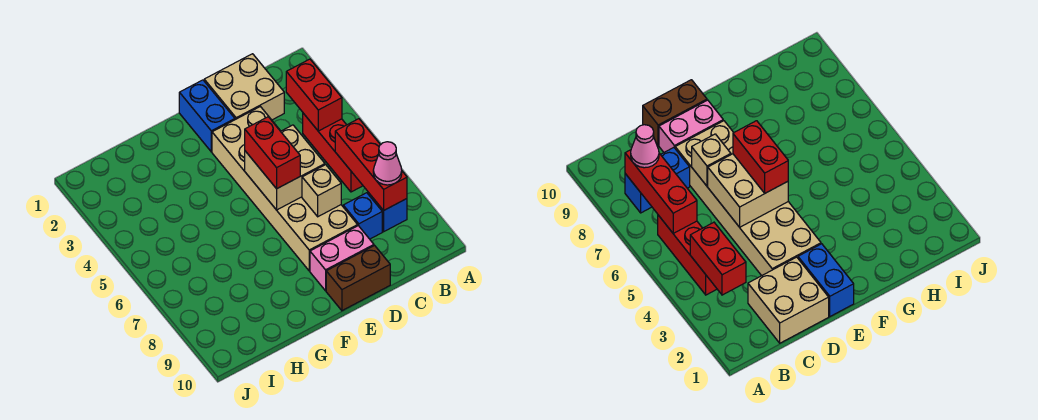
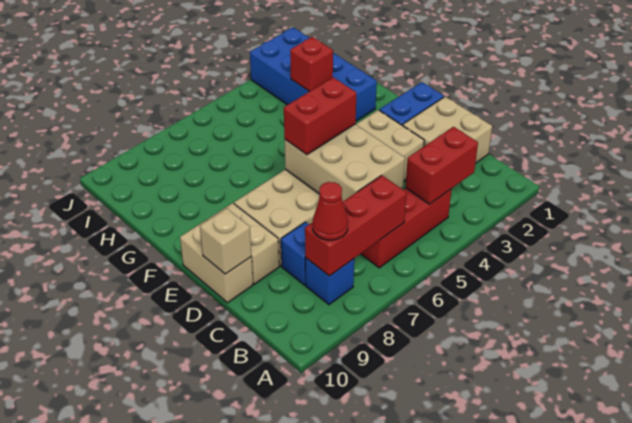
pink cone B8 level 3 -> red cone B8 level 3
tan brick D5:E6 level 2 -> tan brick C5:E6 level 2
tan brick D7 level 2 -> tan brick D10 level 2
pink brick D9:E9 level 1 -> tan brick D9:E9 level 1
brown brick D10:E10 level 1 -> tan brick D10:E10 level 1
none -> blue brick G2:J3 level 1
none -> red brick H3 level 2

